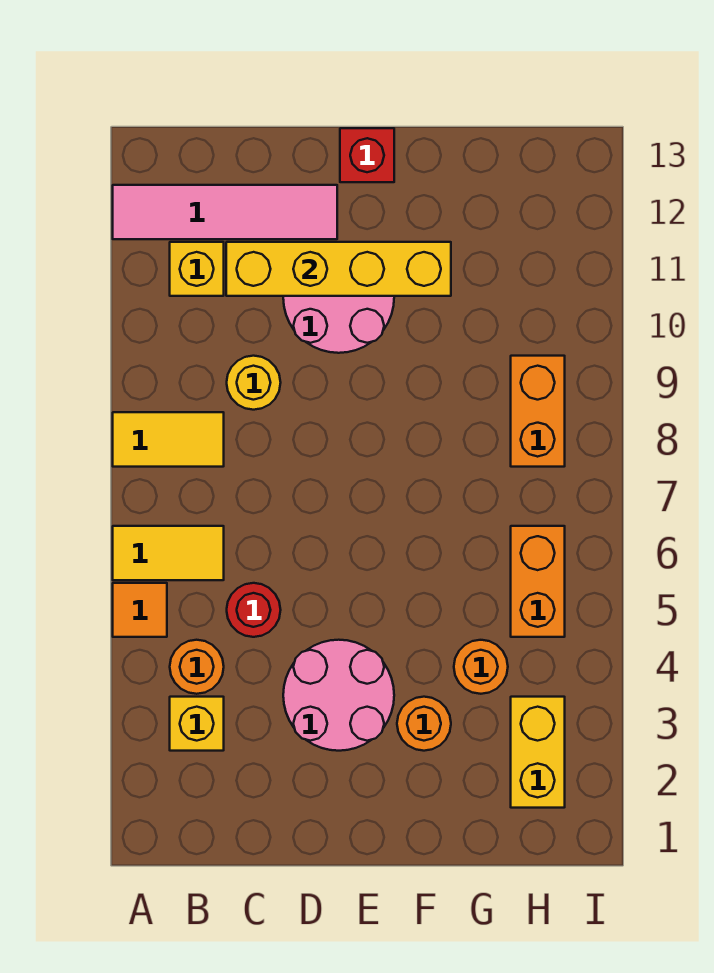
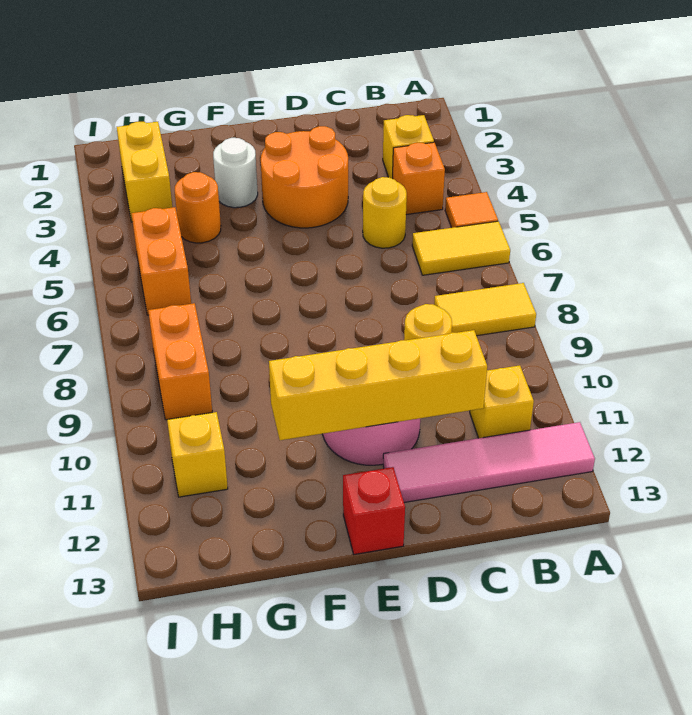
orange round brick B4 level 1 -> orange brick B4 level 1
red round brick C5 level 1 -> yellow round brick C5 level 1
pink round brick D3:E4 level 1 -> orange round brick D3:E4 level 1
orange round brick F3 level 1 -> white round brick F3 level 1
none -> yellow brick H11 level 1

